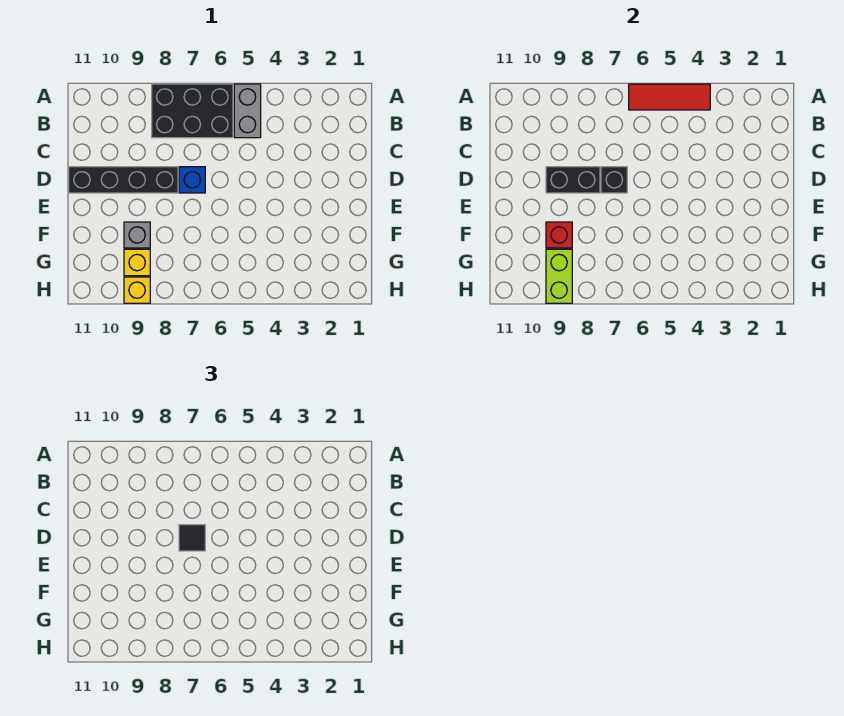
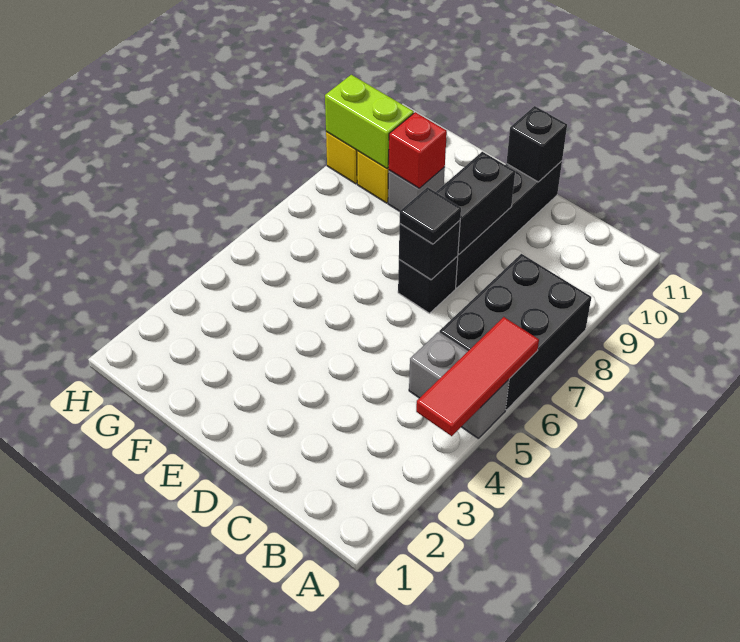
blue brick D7 level 1 -> black brick D7 level 1
none -> black brick D11 level 2

